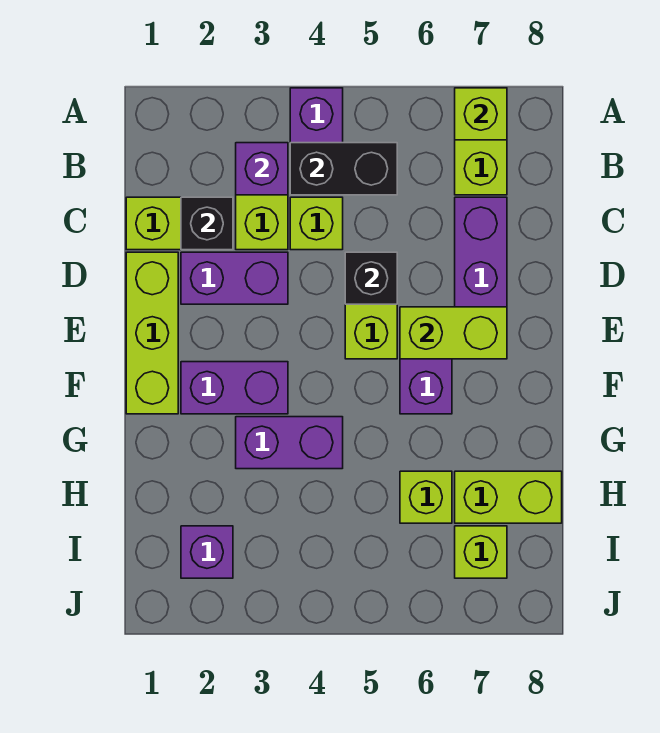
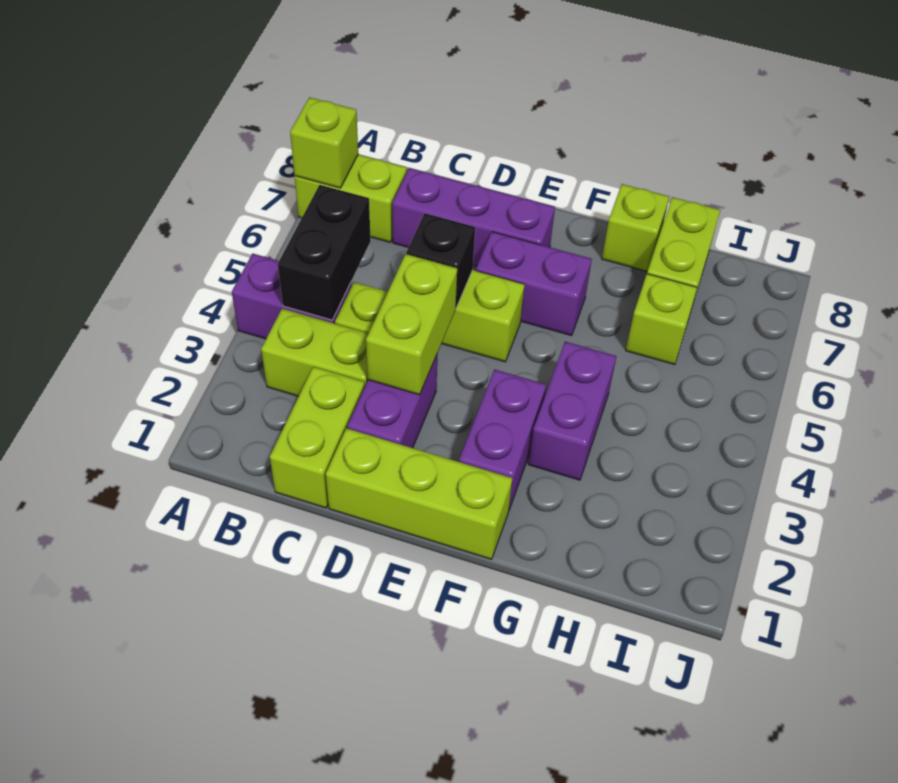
purple brick B3 level 2 -> none
black brick C2 level 2 -> none
lime brick E6:E7 level 2 -> lime brick D3:D4 level 2
purple brick I2 level 1 -> none
lime brick I7 level 1 -> lime brick G8 level 1

